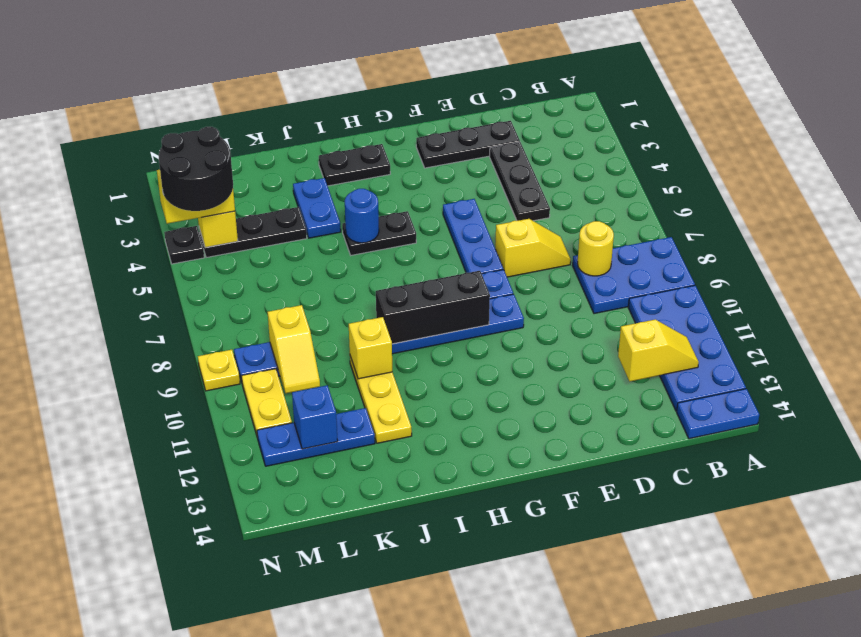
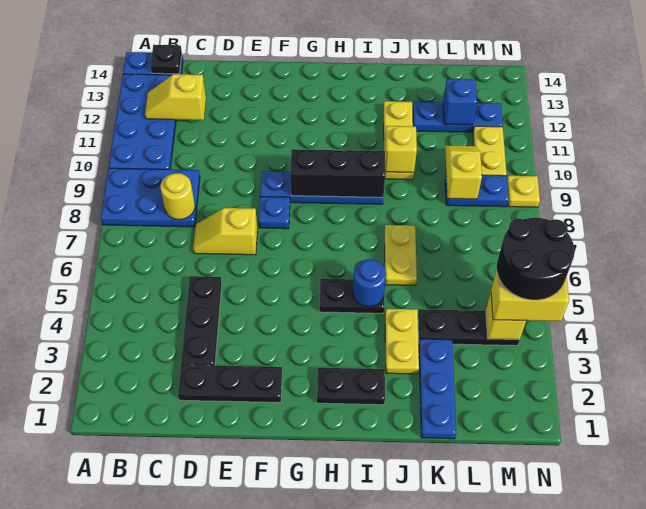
blue plate F5:F7 level 1 -> blue plate K1:K3 level 1
blue plate J3:J4 level 1 -> yellow plate J3:J4 level 1
none -> yellow plate J6:J7 level 1
black plate N4 level 1 -> black plate B14 level 2

